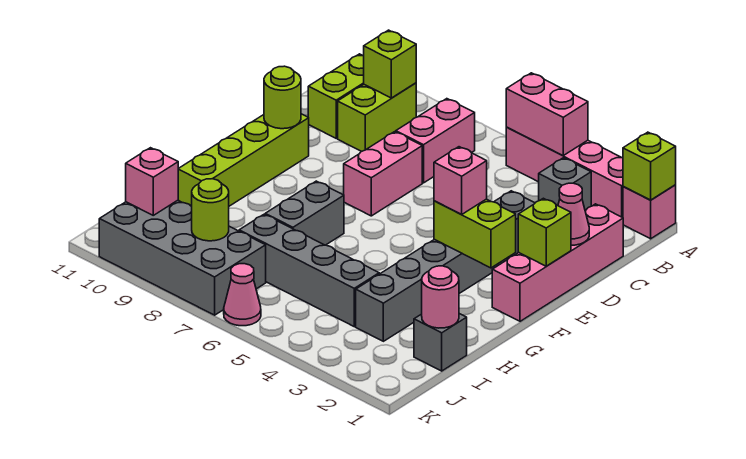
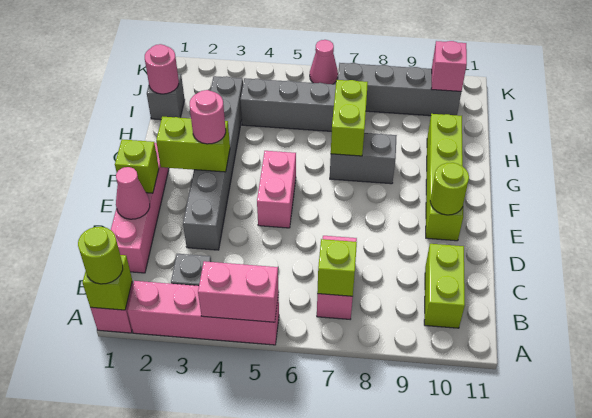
lime brick B9:C9 level 1 -> lime brick G7:H7 level 2
lime brick B9 level 2 -> lime brick B7 level 2
pink brick D7:E7 level 1 -> pink brick E5:F5 level 1
pink brick F3 level 3 -> pink round brick F3 level 3
grey brick G7:H7 level 1 -> grey brick G7:G8 level 1
grey brick J7:K10 level 1 -> grey brick J7:J10 level 1
lime round brick J8 level 2 -> lime round brick A1 level 3

